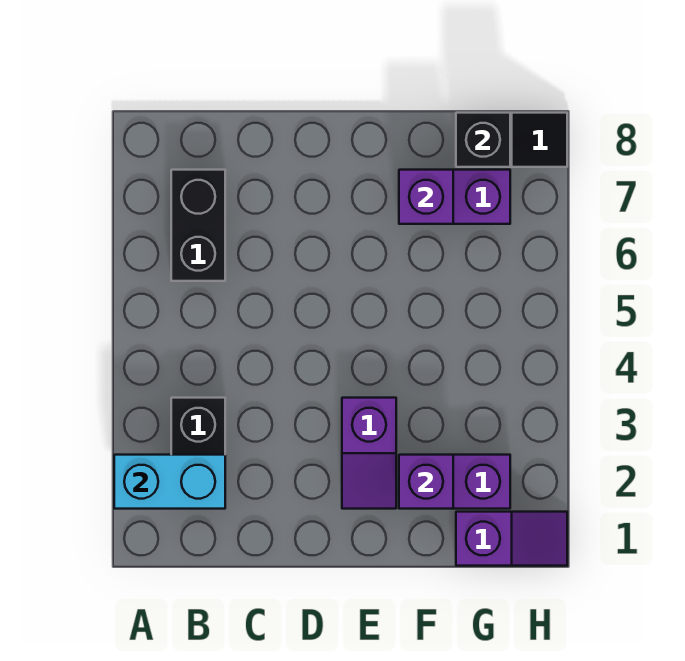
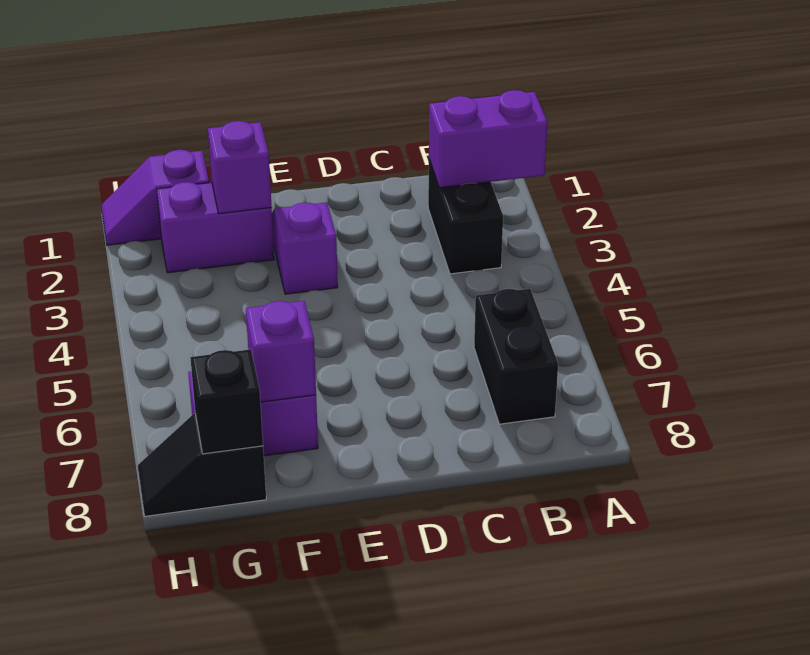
cyan brick A2:B2 level 2 -> purple brick A2:B2 level 2

